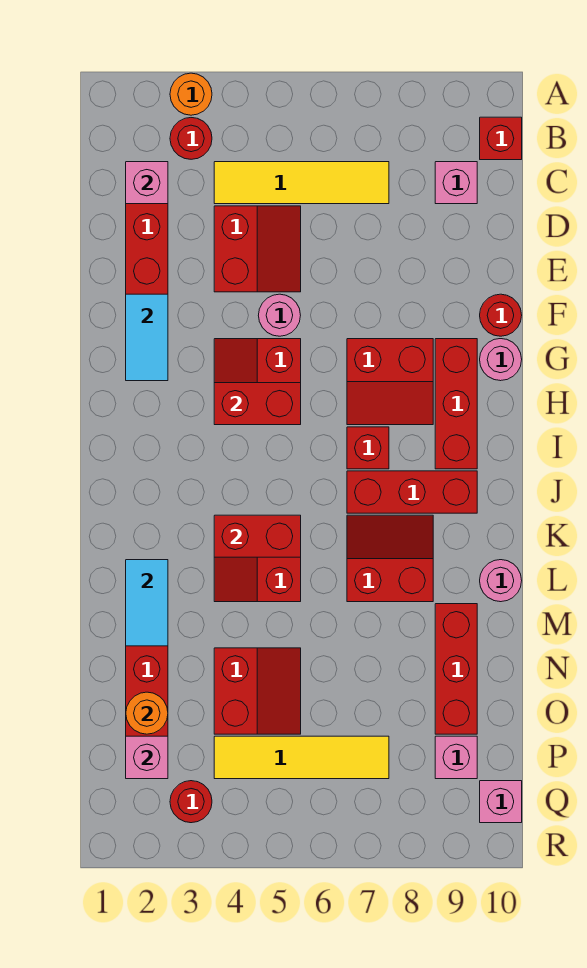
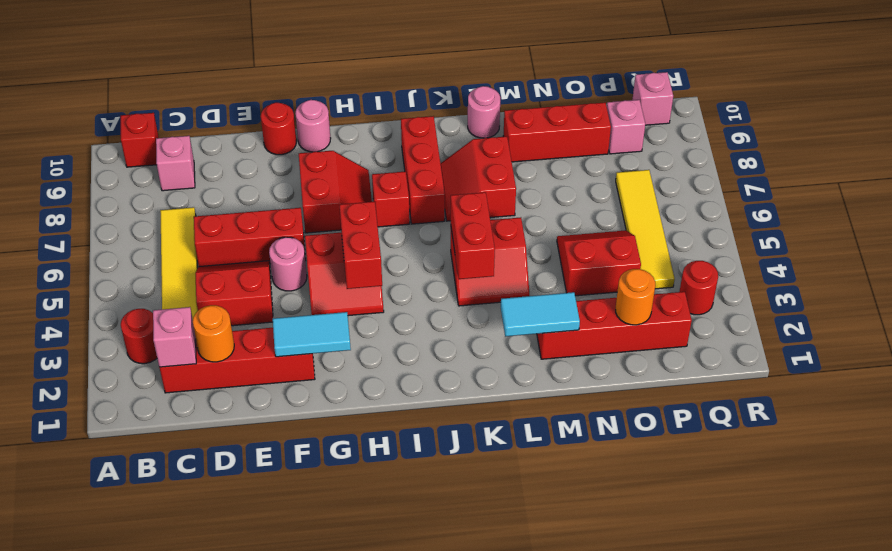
orange round brick A3 level 1 -> orange round brick D2 level 2
red brick G9:I9 level 1 -> red brick D6:F6 level 1
pink brick P2 level 2 -> none

